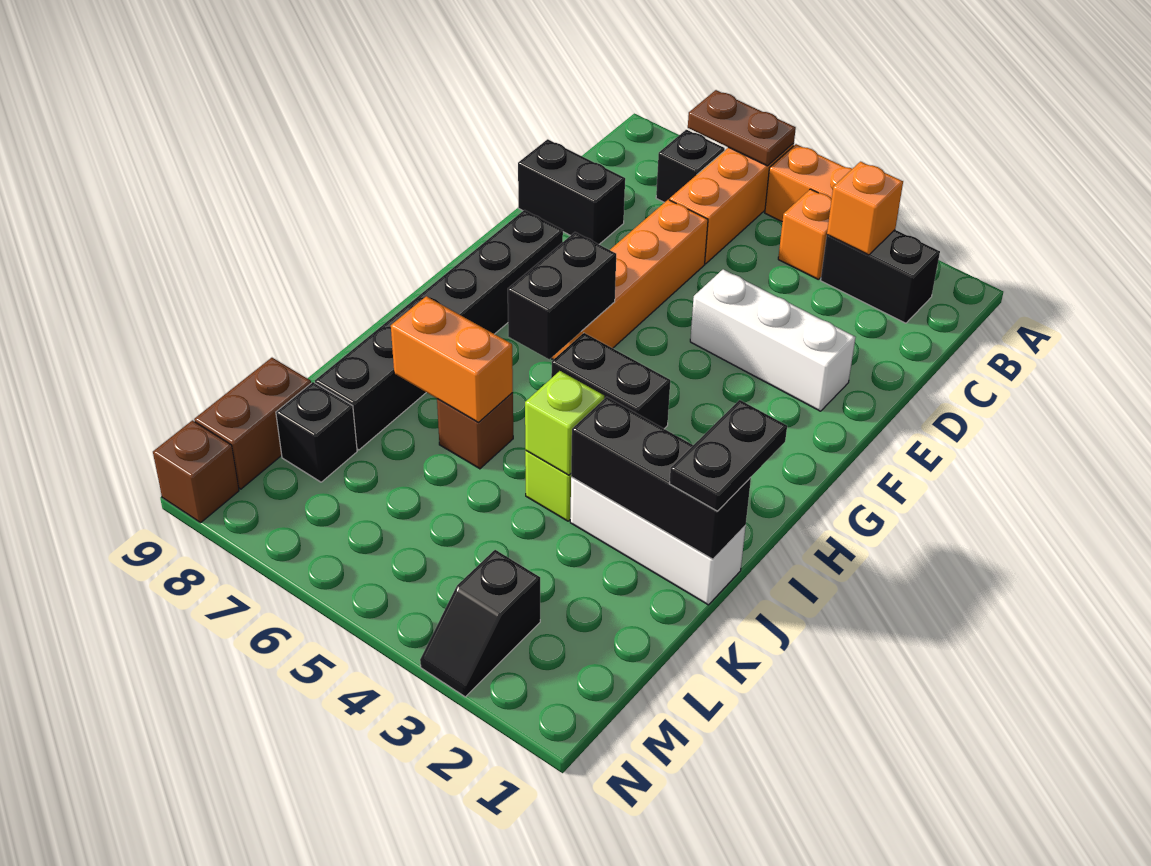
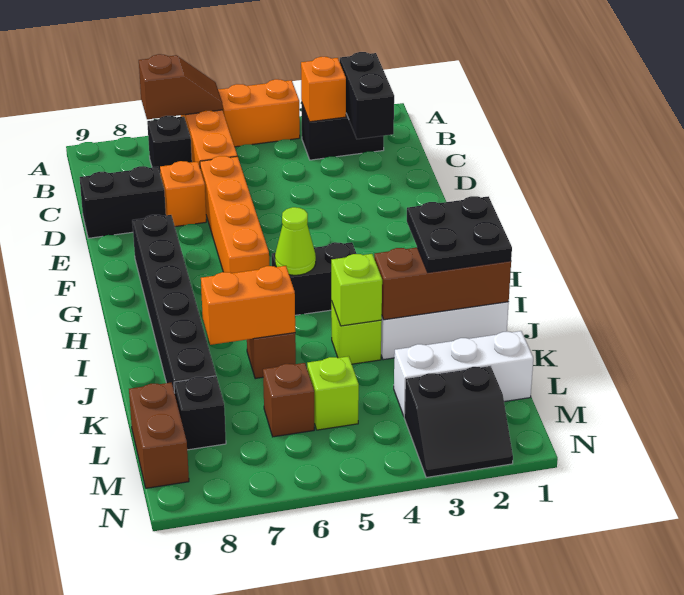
brown plate A6:A7 level 2 -> brown slope A6:A7 level 2 top 7
orange brick B4 level 1 -> orange brick D7 level 1
white brick E2:E4 level 1 -> white brick L1:L3 level 1
black brick G6:H6 level 2 -> black brick B2:C2 level 2
none -> lime cone H5 level 2
black plate I1:J1 level 3 -> black plate I1:J2 level 3
black brick J1:J3 level 2 -> brown brick J1:J3 level 2
none -> lime brick L5 level 1
black slope M3:N3 level 1 top M -> black slope M2:N3 level 1 top M
brown brick N9 level 1 -> brown brick L6 level 1

